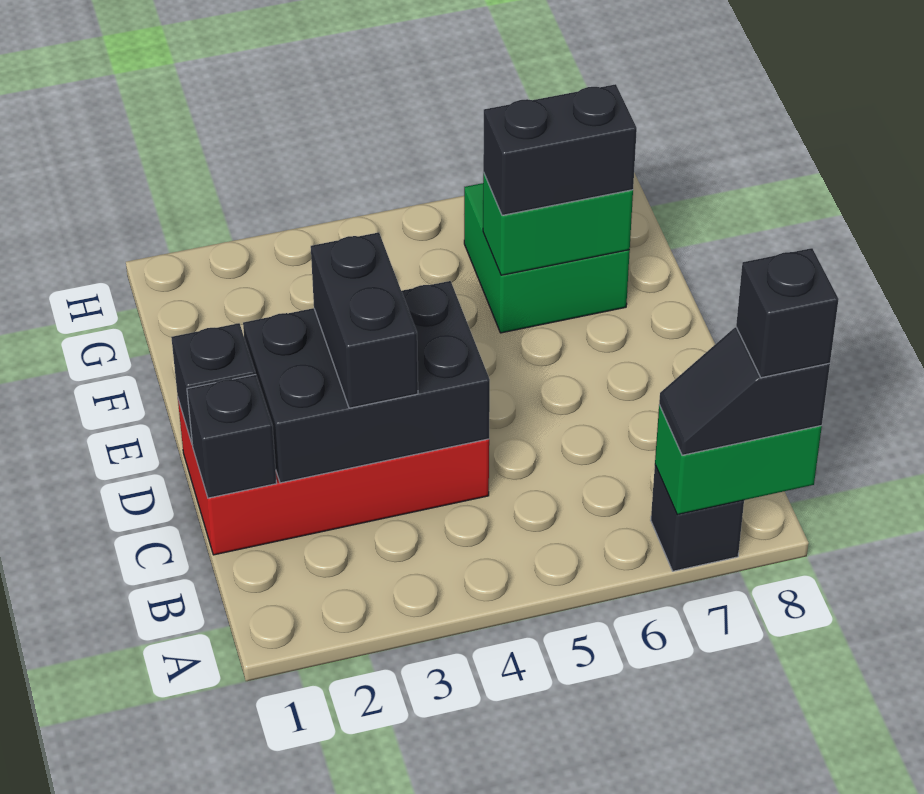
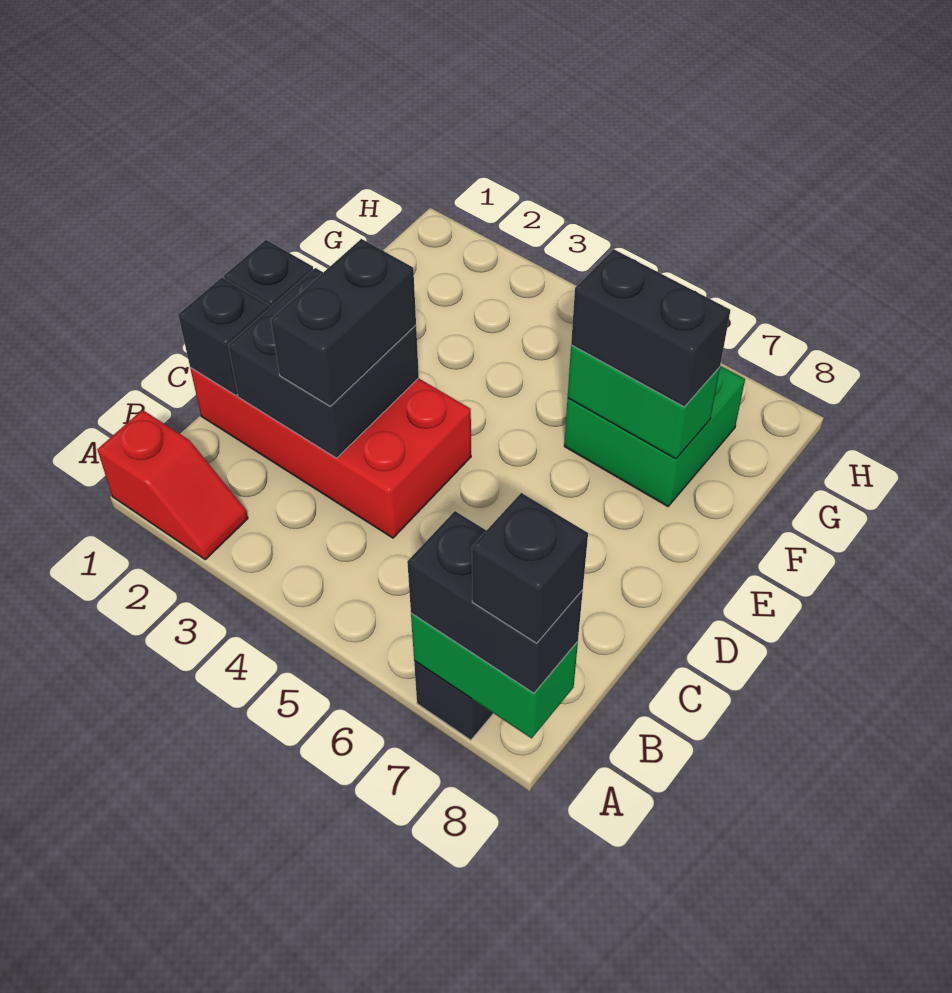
none -> red slope A1:A2 level 1 top 1
black slope A7:A8 level 3 top 8 -> black brick A7:A8 level 3
black brick C2:D4 level 2 -> black brick C2:D3 level 2

